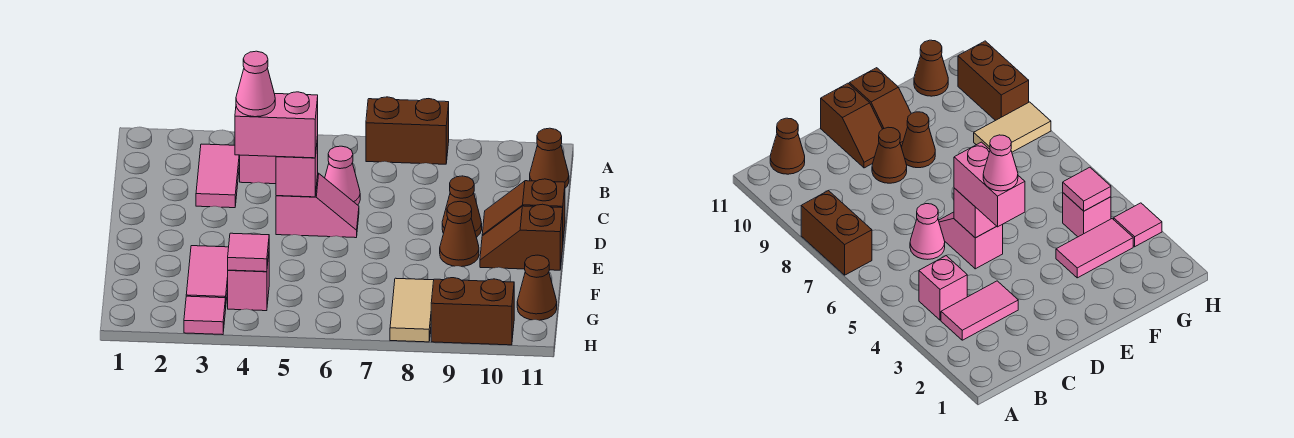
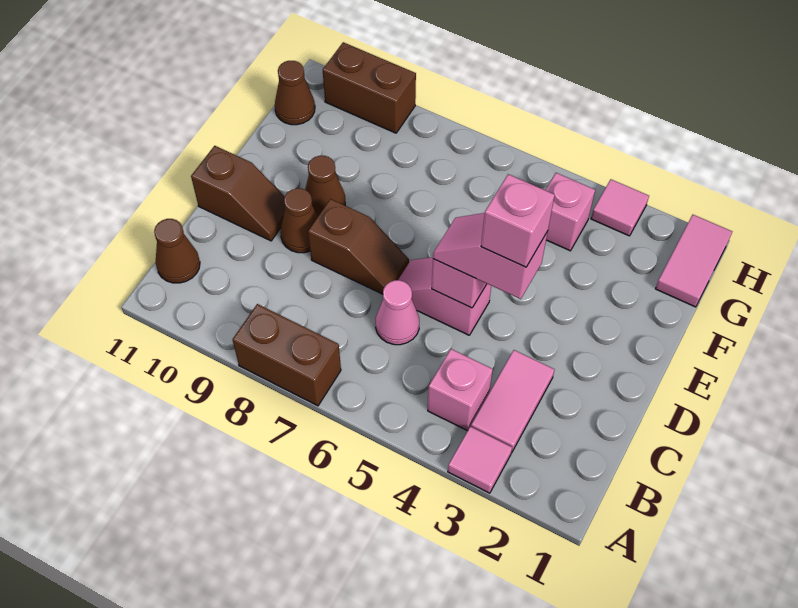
pink brick D4:D5 level 3 -> pink slope D4:D5 level 3 top 4
pink cone D4 level 4 -> pink brick D4 level 4
brown slope E10:E11 level 1 top 11 -> brown slope D7:D8 level 1 top 8
pink tile F3:G3 level 1 -> pink tile G1:H1 level 1
pink tile G4 level 2 -> pink tile A3 level 1
tan tile G8:H8 level 1 -> none

